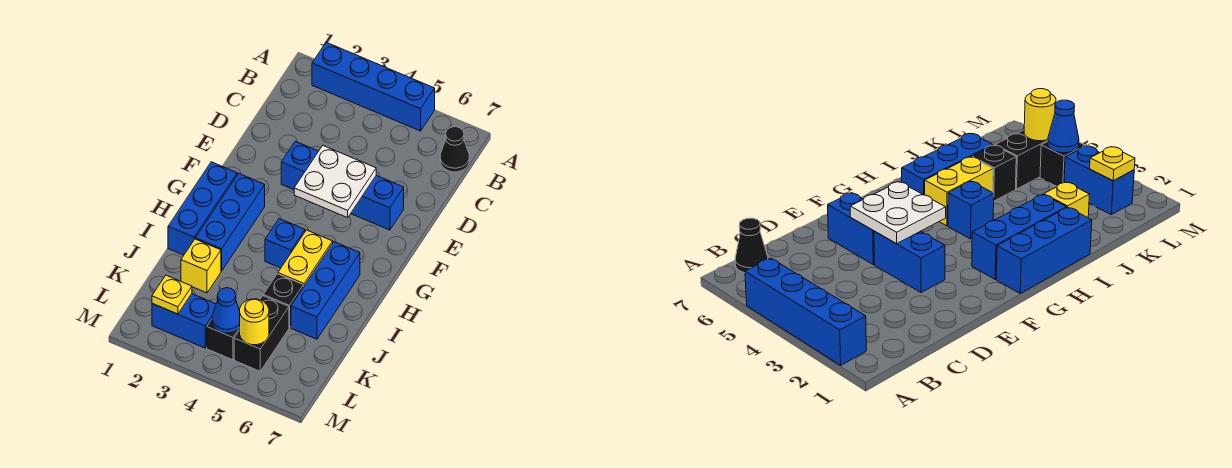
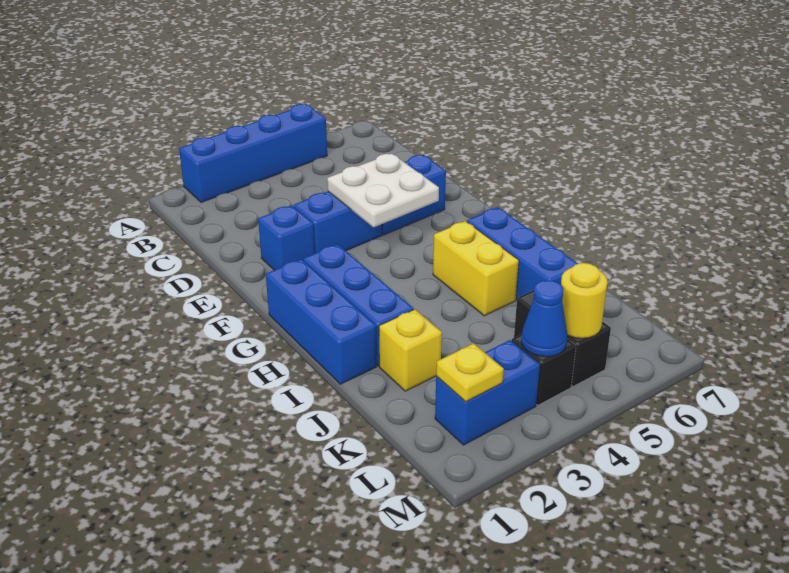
black cone B7 level 1 -> none
blue brick H4 level 1 -> blue brick E2 level 1
black brick J5 level 1 -> none

